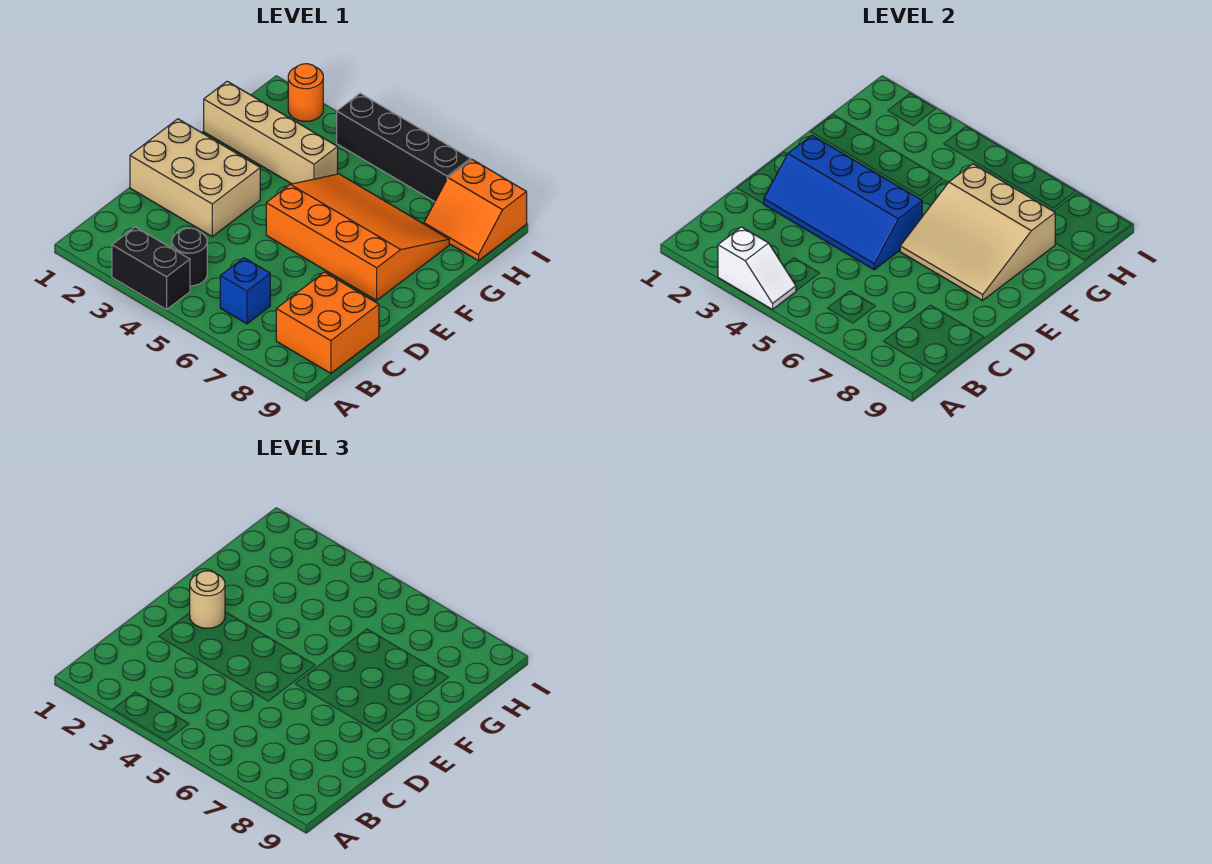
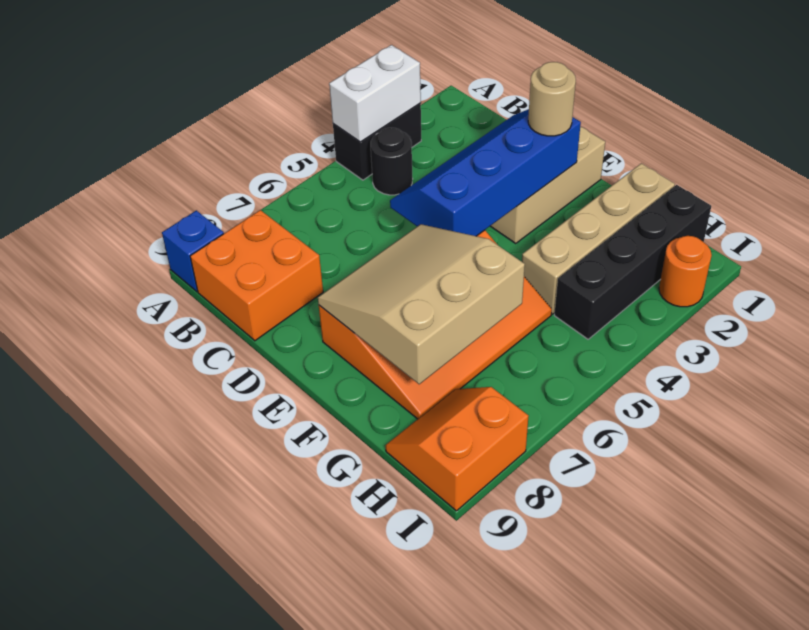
white slope A3:A4 level 2 top 3 -> white brick A3:A4 level 2
blue brick B6 level 1 -> blue brick A9 level 1
black brick I4:I7 level 1 -> black brick H1:H4 level 1

